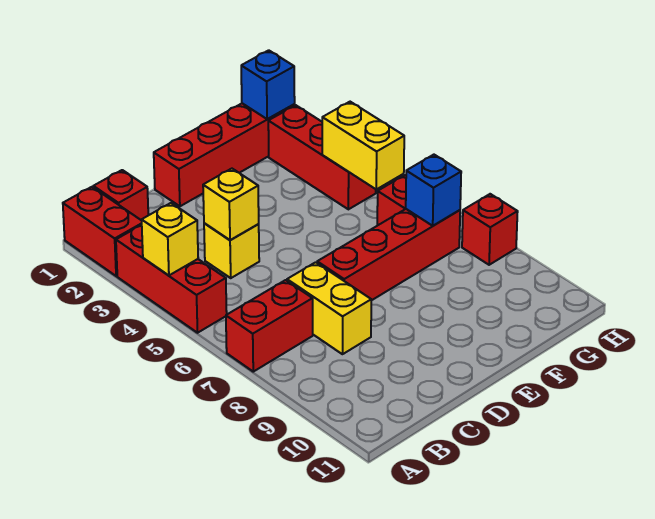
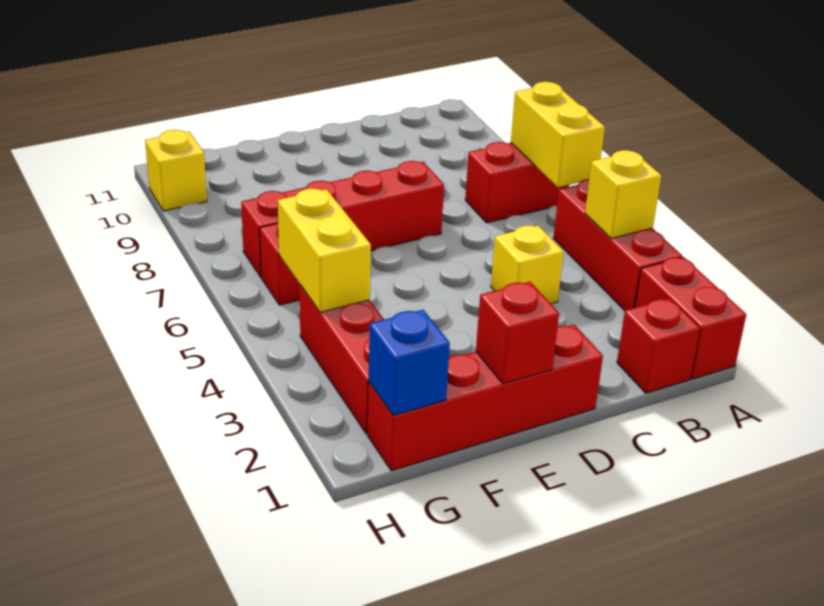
yellow brick C4 level 2 -> yellow brick H10 level 1
yellow brick C7:C8 level 1 -> yellow brick A6:A7 level 2
blue brick G7 level 2 -> none
red brick H8 level 1 -> red brick E1 level 2

